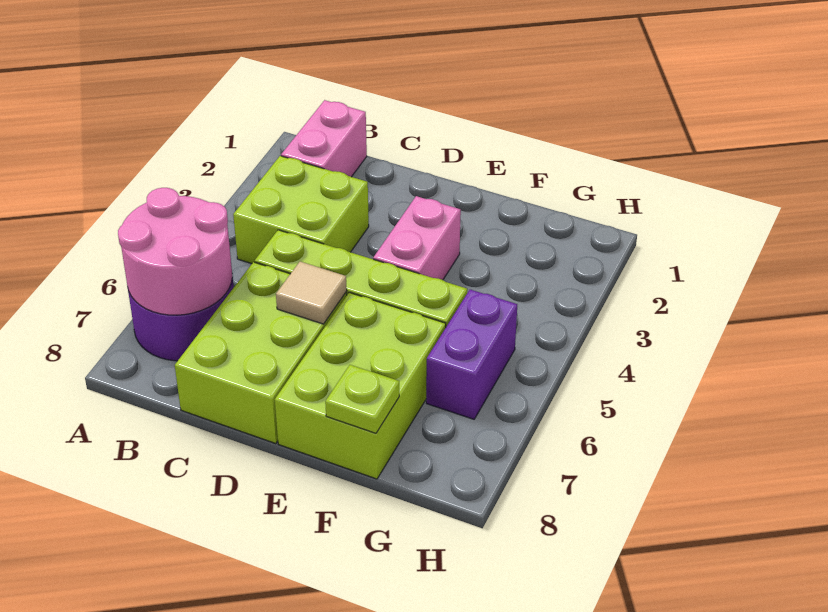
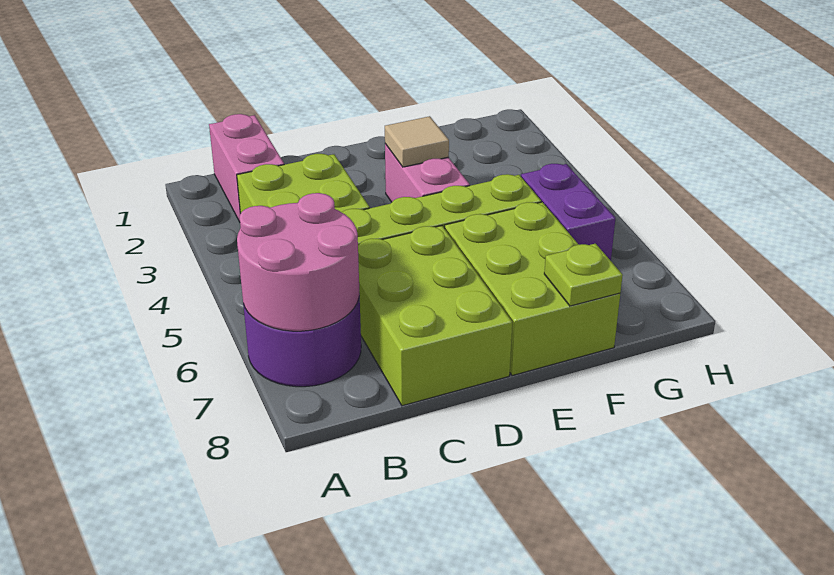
tan tile D6 level 2 -> tan tile E3 level 2

